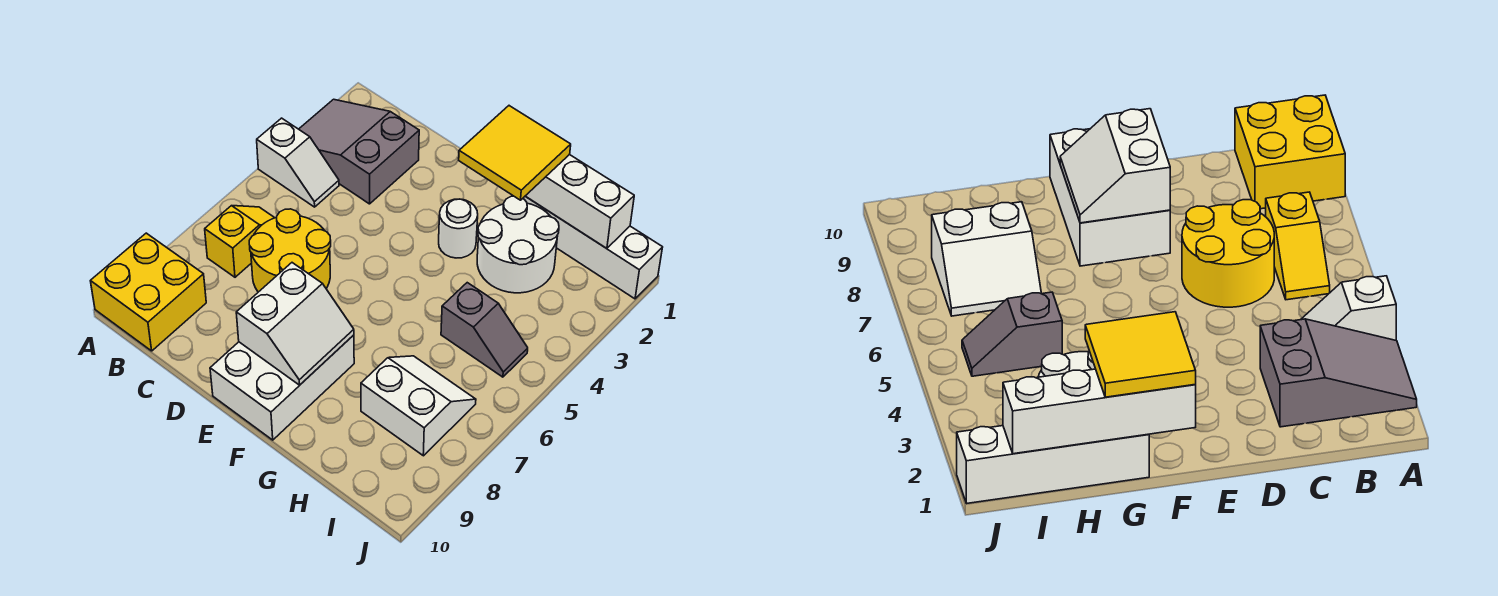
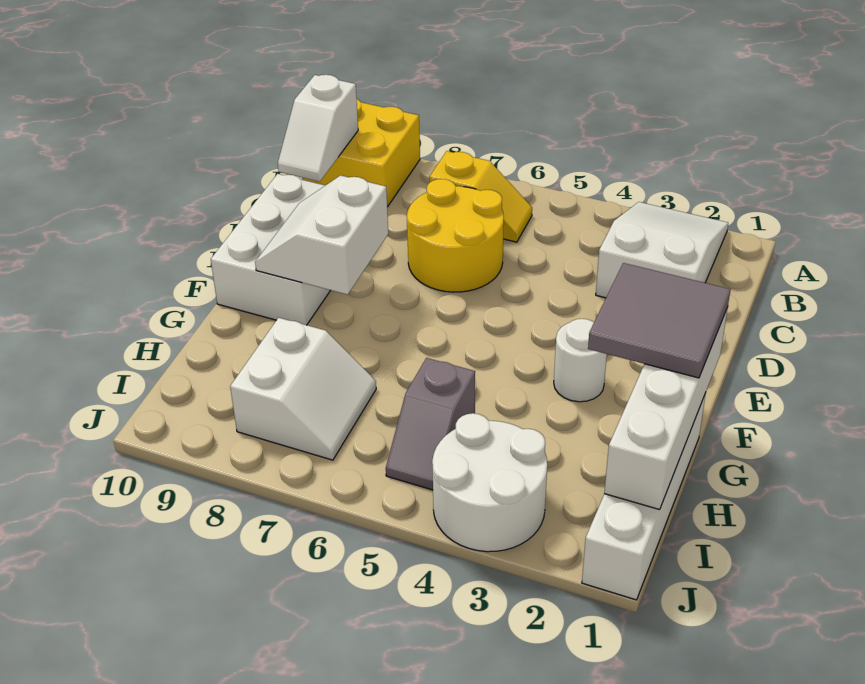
grey slope A2:C3 level 1 top C -> white slope A2:C3 level 1 top C
white slope A4:B4 level 1 top A -> white slope B10:C10 level 2 top B
white brick E8:F10 level 1 -> white brick D9:F10 level 1
white slope E8:F9 level 2 top E -> white slope E8:F9 level 2 top 8
yellow tile F1:G2 level 3 -> grey tile F1:G2 level 3
white round brick G2:H3 level 1 -> white round brick I3:J4 level 1

